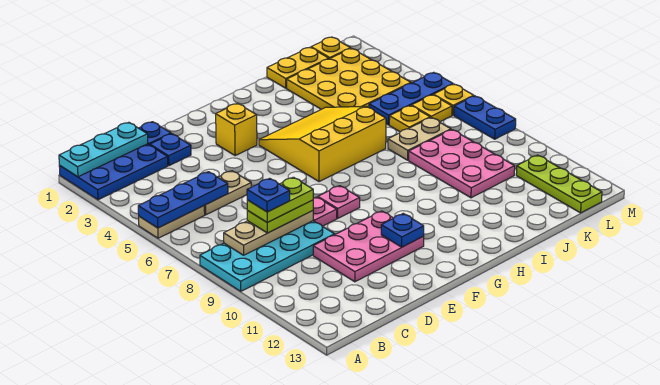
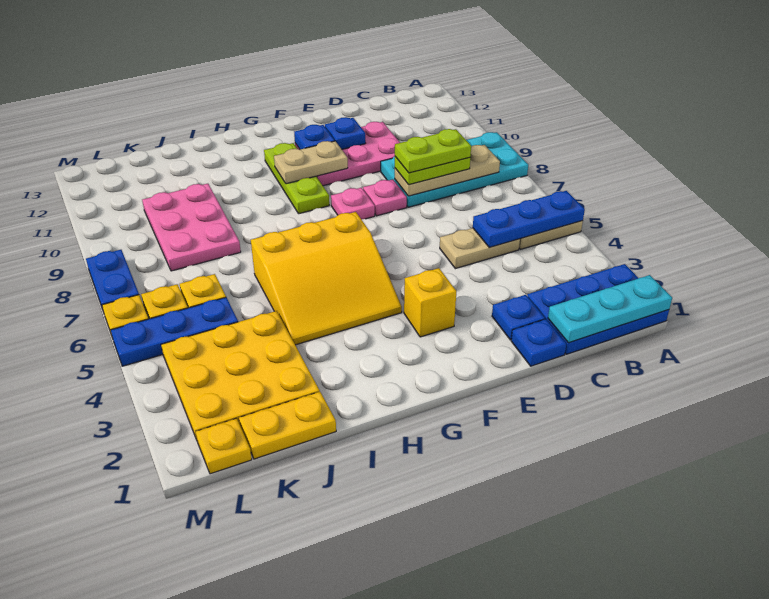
blue plate C8 level 5 -> blue plate E11 level 2
tan plate J7:K7 level 1 -> tan plate F10:G10 level 2
lime plate L11:L13 level 1 -> lime plate G9:G11 level 1

